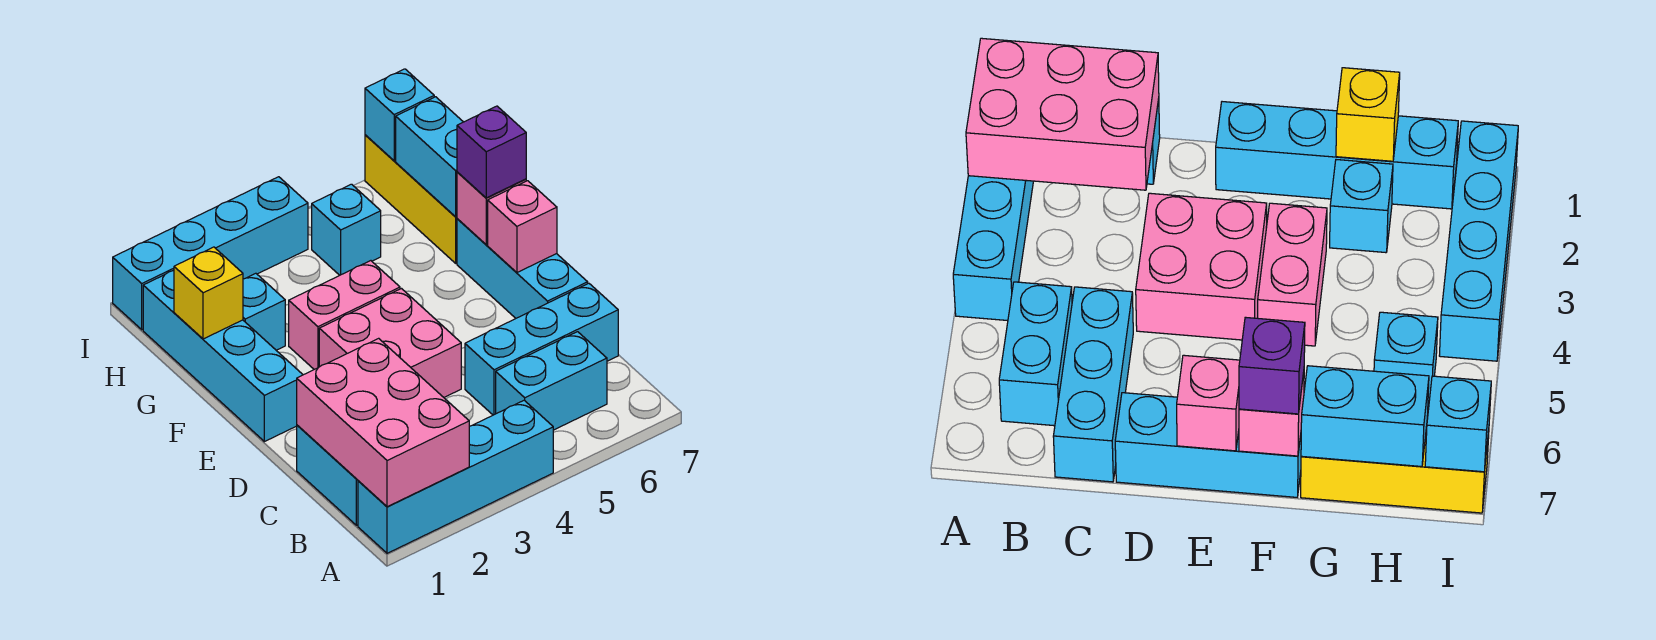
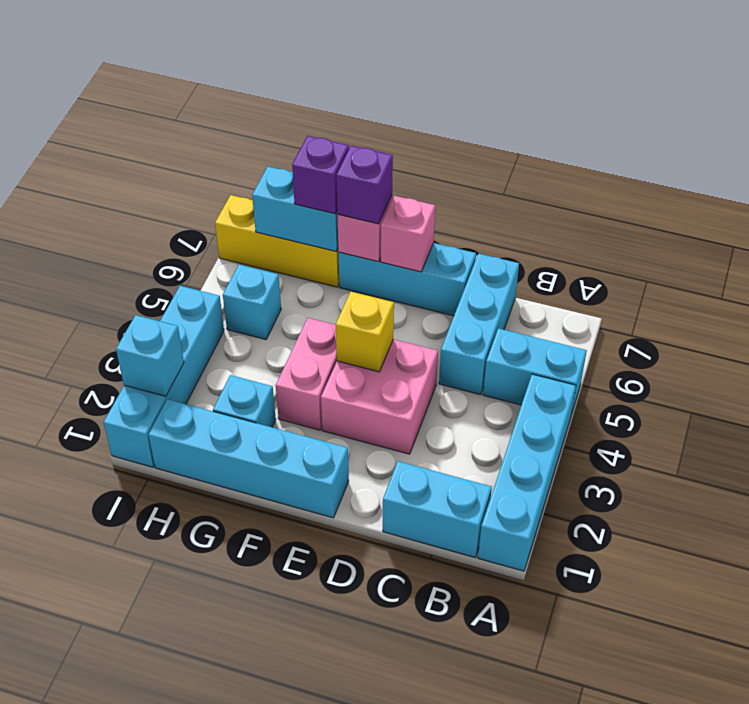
pink brick A1:C2 level 2 -> none
cyan brick B5:B6 level 1 -> cyan brick A5:B5 level 1
yellow brick G1 level 2 -> yellow brick E4 level 2
none -> purple brick G7 level 3
cyan brick I7 level 2 -> cyan brick I2 level 2

